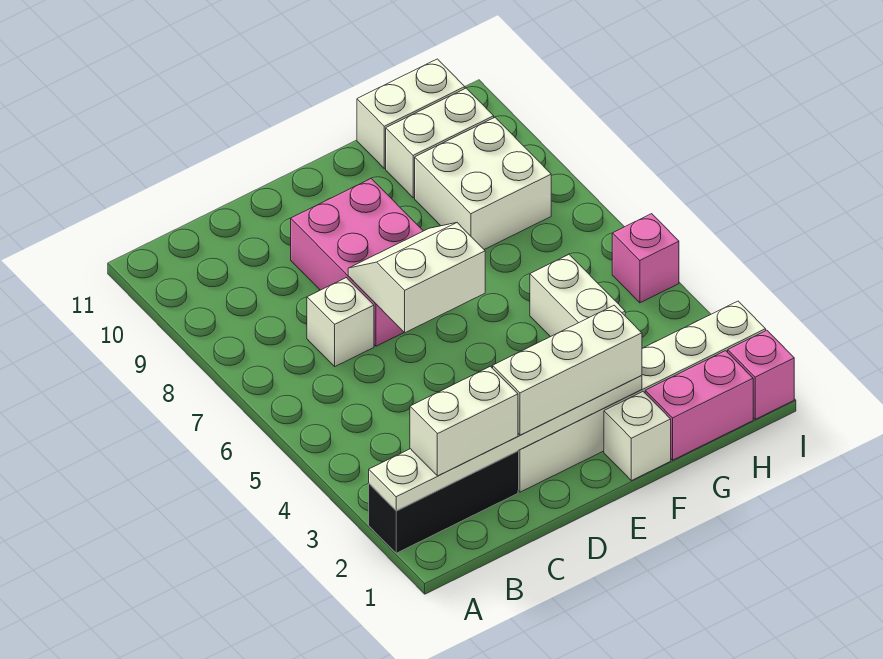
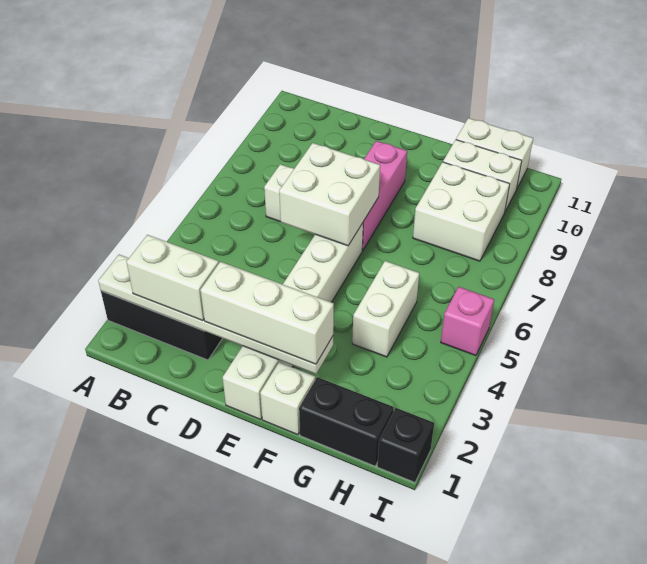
white brick D2:I2 level 1 -> white brick E1:E6 level 1
white slope D6:E7 level 2 top 6 -> white brick D6:E7 level 2
pink brick D7:E9 level 1 -> pink brick E7:E9 level 1
pink brick G1:H1 level 1 -> black brick G1:H1 level 1
pink brick I1 level 1 -> black brick I1 level 1

